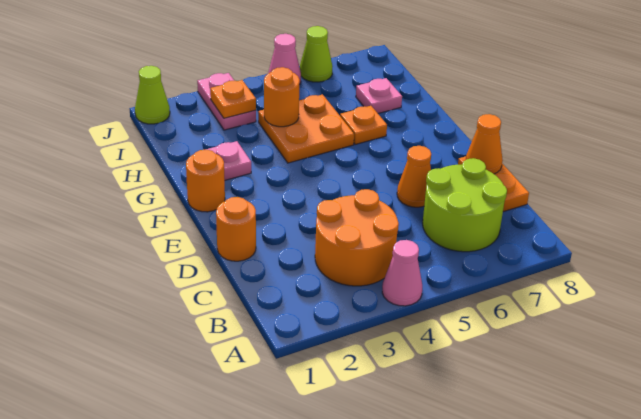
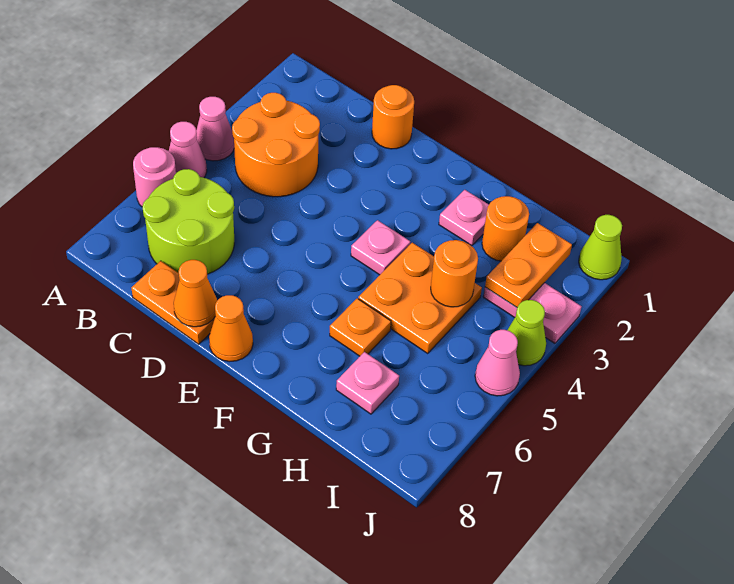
none -> pink cone A5 level 1
none -> pink round brick A6 level 1
orange cone D6 level 1 -> orange cone E8 level 1
orange round brick F1 level 1 -> orange round brick H2 level 1
none -> pink plate F4 level 1
orange plate I3 level 2 -> orange plate I2:I3 level 2
lime cone J6 level 1 -> lime cone J4 level 1

